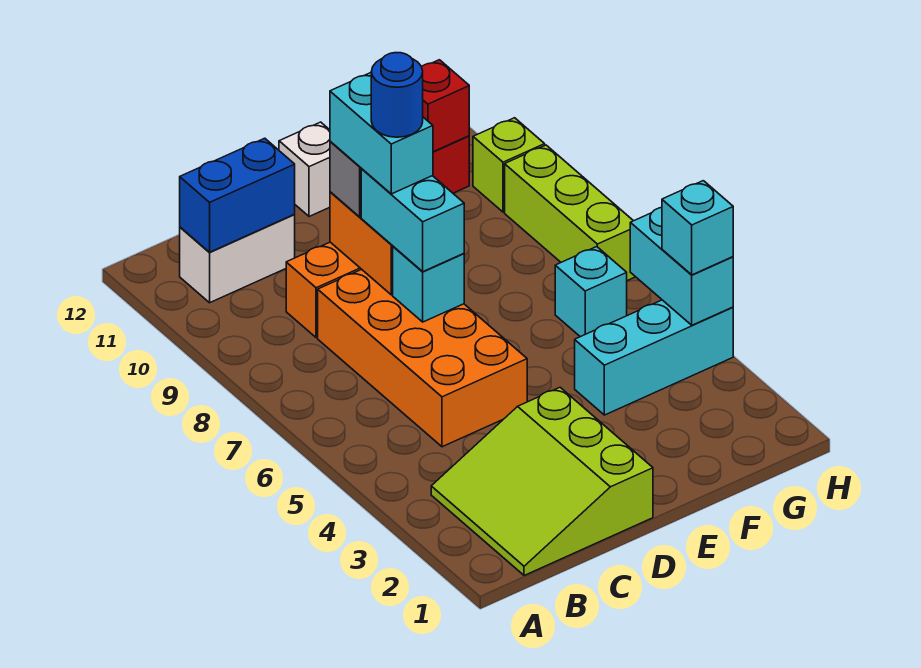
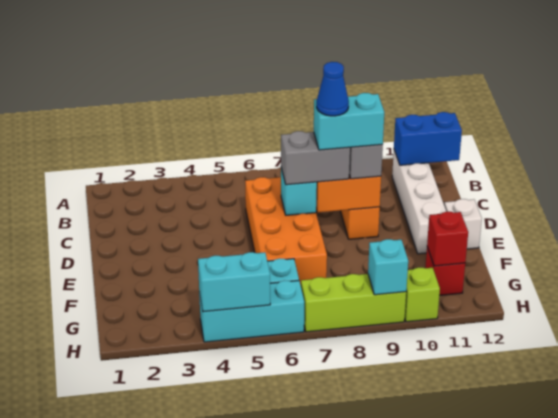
lime slope B1:D3 level 1 top D -> none
white brick B11:C11 level 1 -> white brick B11:E11 level 1
blue brick B11:C11 level 2 -> blue brick B11:B12 level 2
orange brick C5:D8 level 1 -> orange brick C6:F7 level 1
cyan brick D7:D8 level 3 -> grey brick D7:D8 level 3
blue round brick D8 level 5 -> blue cone D8 level 5
cyan brick F4:H4 level 1 -> cyan brick H4:H6 level 1
cyan brick H4 level 3 -> cyan brick H9 level 2

